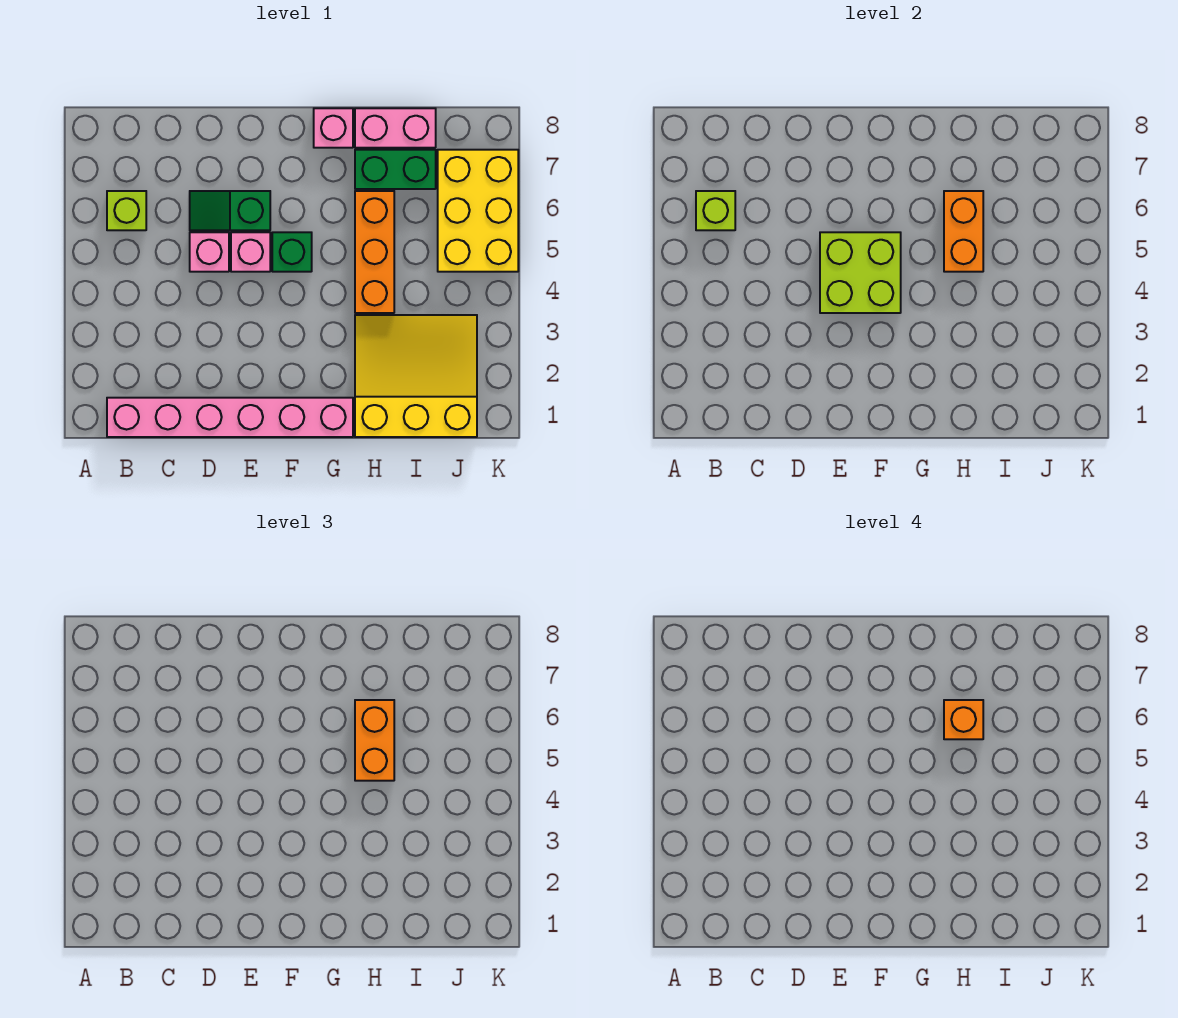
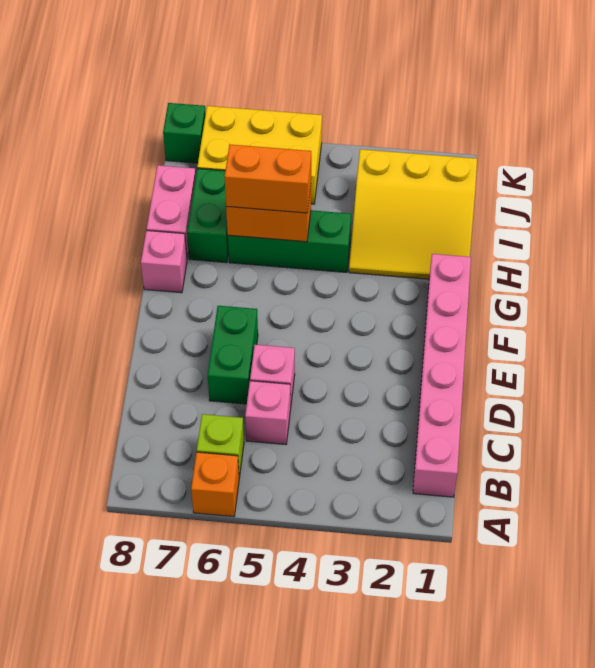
lime brick B6 level 2 -> none
green slope D6:E6 level 1 top E -> green brick D6:E6 level 1
lime brick E4:F5 level 2 -> none
pink brick E5 level 1 -> pink brick C5 level 1
green brick F5 level 1 -> green brick K8 level 1
yellow slope H1:J3 level 1 top 1 -> yellow slope H1:J3 level 1 top J
orange brick H4:H6 level 1 -> green brick H4:H6 level 1
orange brick H6 level 4 -> orange brick A6 level 1

